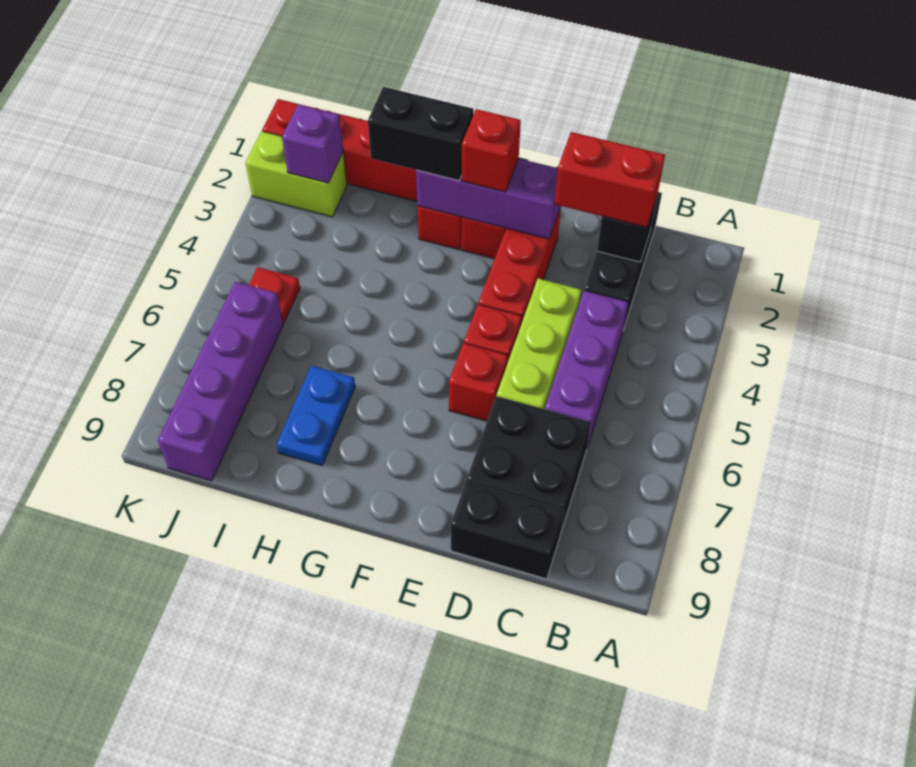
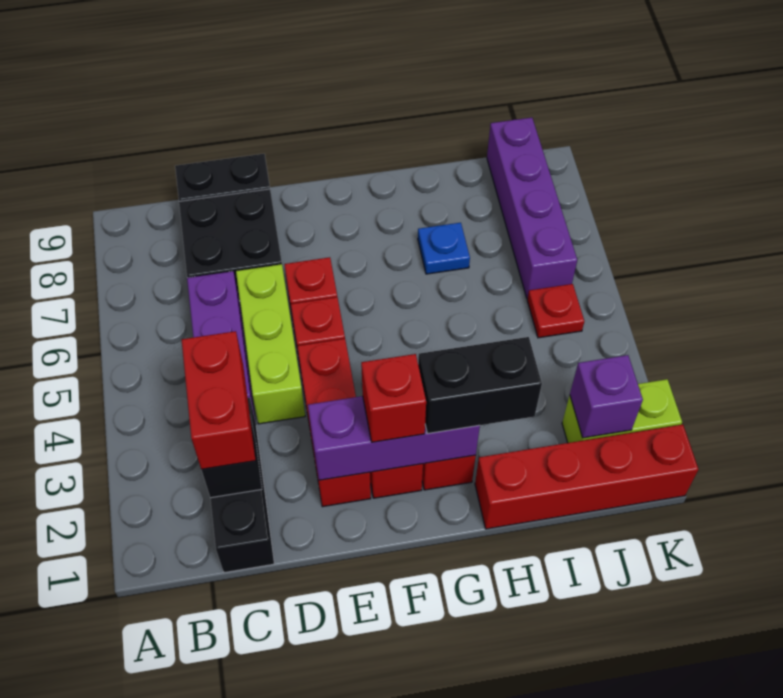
red brick C2:D2 level 3 -> red brick C2:C3 level 3
blue plate H7:H8 level 1 -> blue plate H7 level 1

